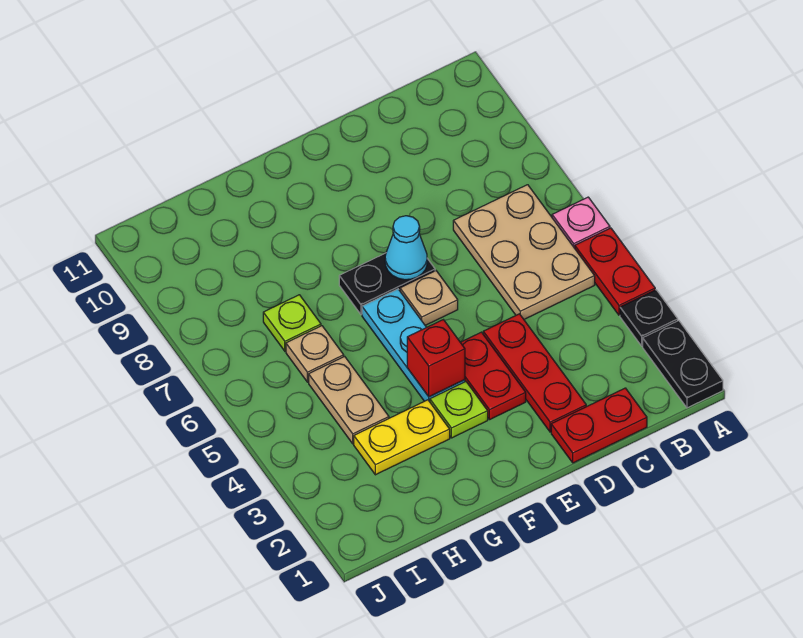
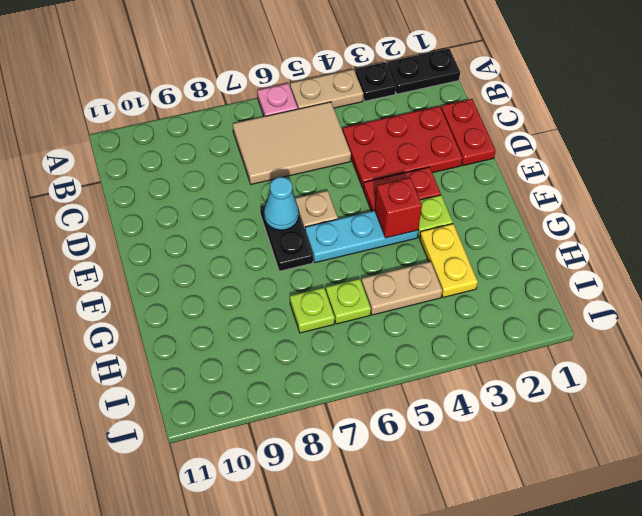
red plate A4:A5 level 1 -> tan plate A4:A5 level 1
tan plate B5:C7 level 1 -> tan tile B5:C7 level 1
red plate D2:D4 level 1 -> red plate C2:D4 level 1
tan plate H6 level 1 -> lime plate H6 level 1

